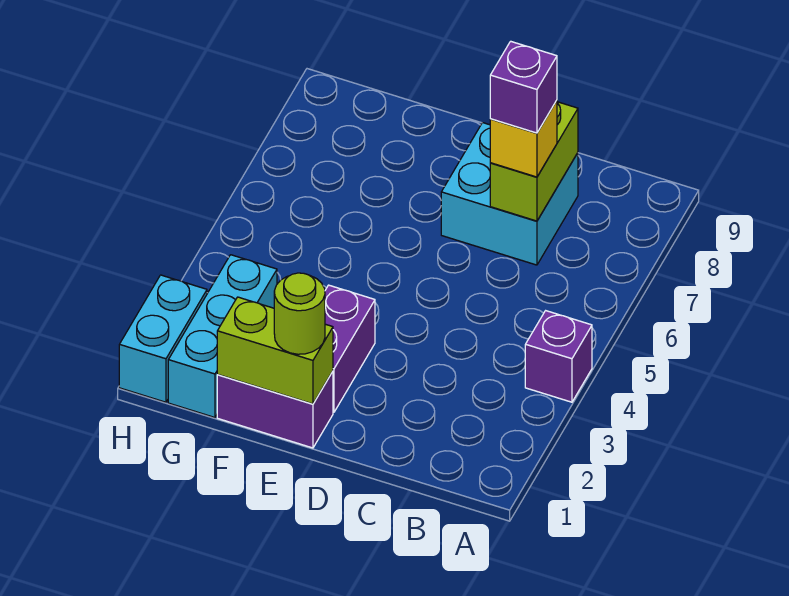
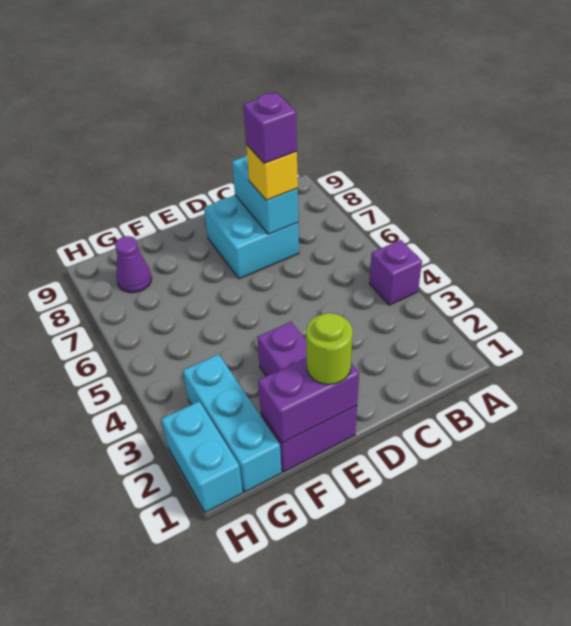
lime brick C7:C8 level 2 -> cyan brick C7:C8 level 2
lime brick E1:F1 level 2 -> purple brick E1:F1 level 2
none -> purple cone G8 level 1

